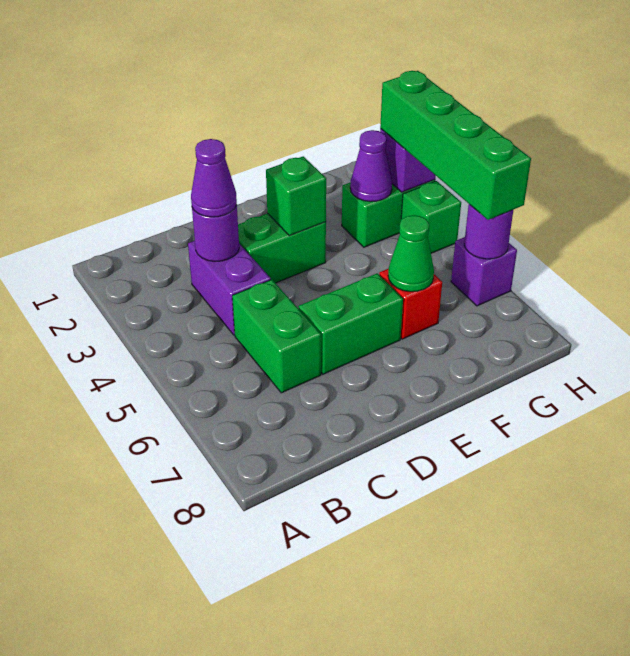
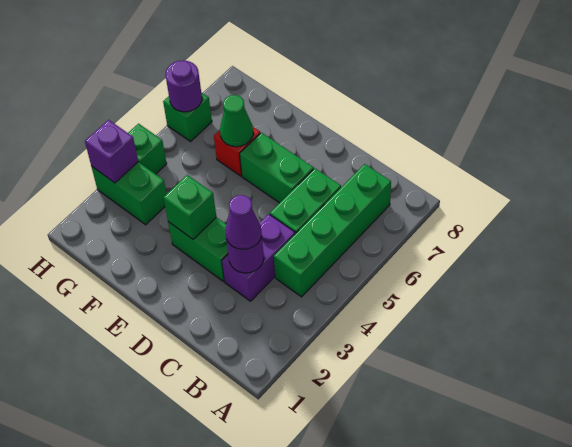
purple cone G3 level 2 -> none
green brick H3:H6 level 3 -> green brick B4:B7 level 1
purple brick H6 level 1 -> green brick H6 level 1

